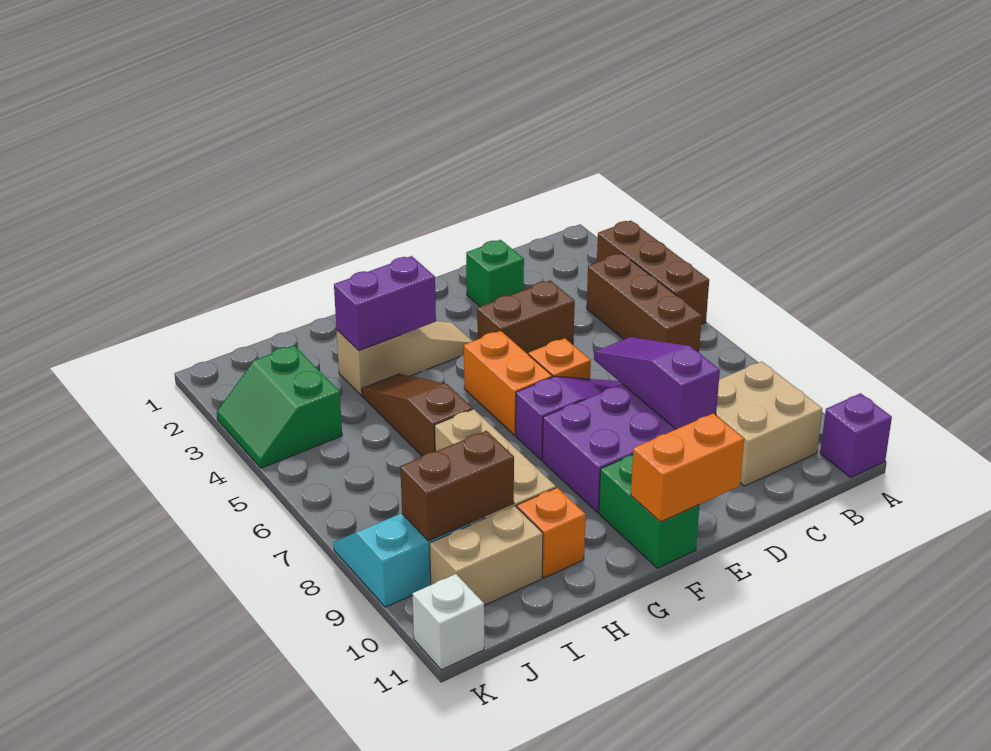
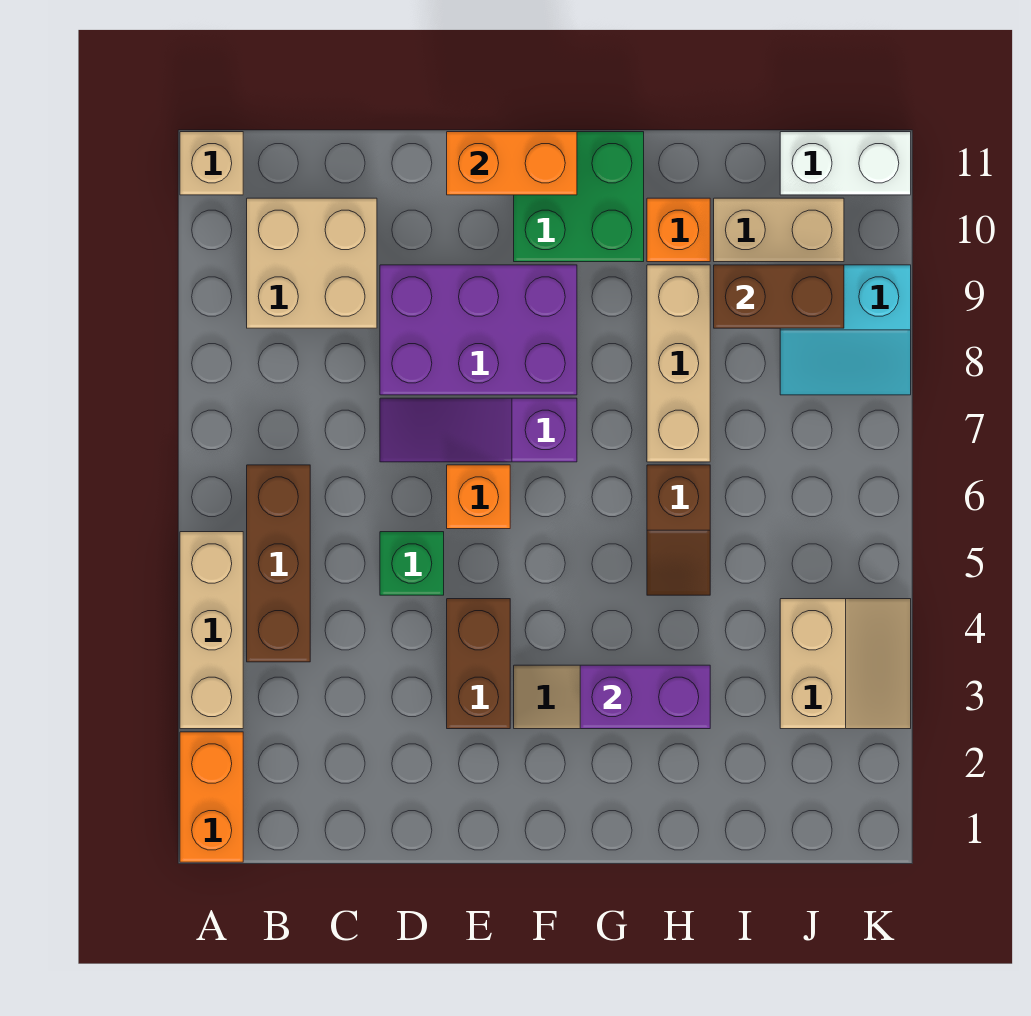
brown brick A3:A5 level 1 -> tan brick A3:A5 level 1
purple brick A11 level 1 -> tan brick A11 level 1
green brick D2 level 1 -> green brick D5 level 1
brown brick D4:E4 level 1 -> brown brick E3:E4 level 1
purple slope D7:D9 level 2 top 9 -> none
orange brick F5:F6 level 1 -> orange brick A1:A2 level 1
green brick F10:F11 level 1 -> green brick F10:G11 level 1
brown slope H4:H6 level 1 top 6 -> brown slope H5:H6 level 1 top 6
green slope J3:K4 level 1 top J -> tan slope J3:K4 level 1 top J
white brick K11 level 1 -> white brick J11:K11 level 1

